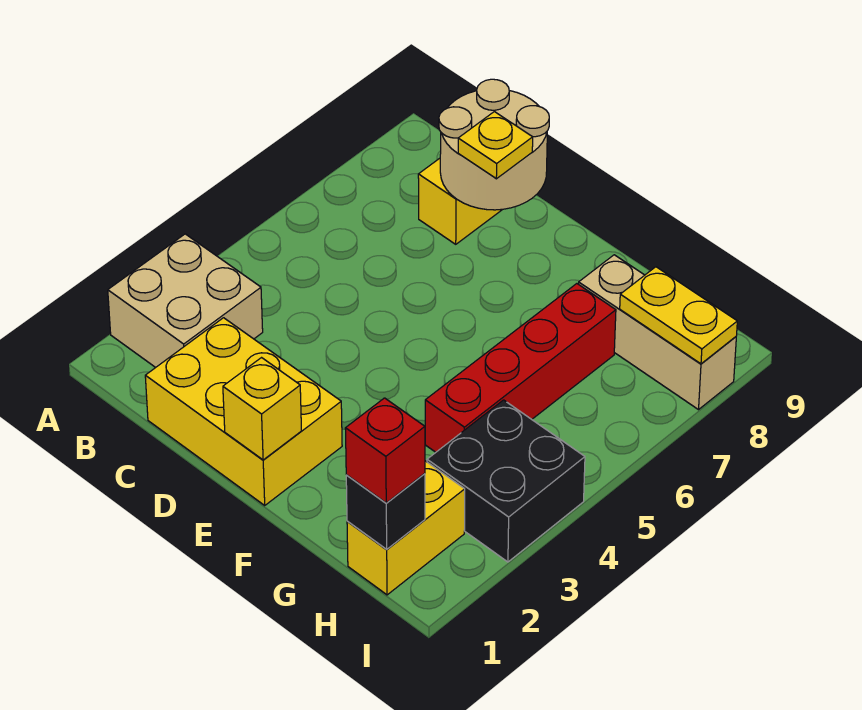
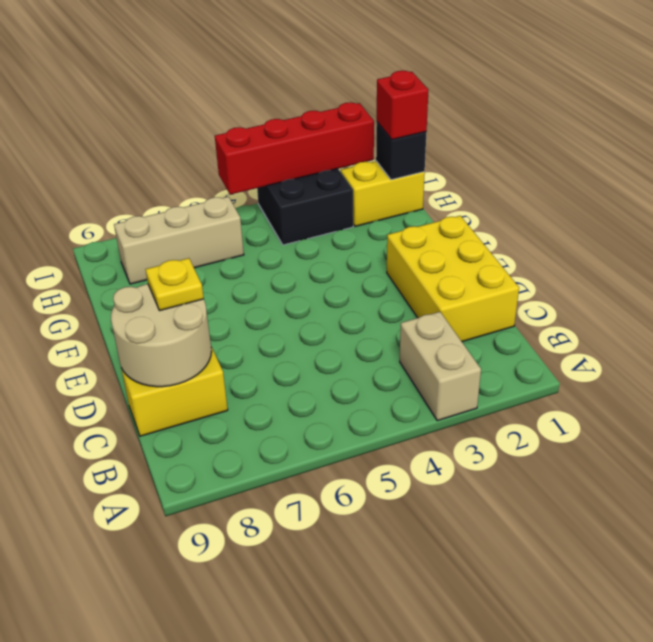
tan brick A2:B3 level 1 -> tan brick A3:B3 level 1
yellow brick E1 level 2 -> none
red brick G4:G7 level 1 -> red brick I2:I5 level 2
tan brick G8:I8 level 1 -> tan brick H6:H8 level 1
yellow plate H8:I8 level 2 -> none

